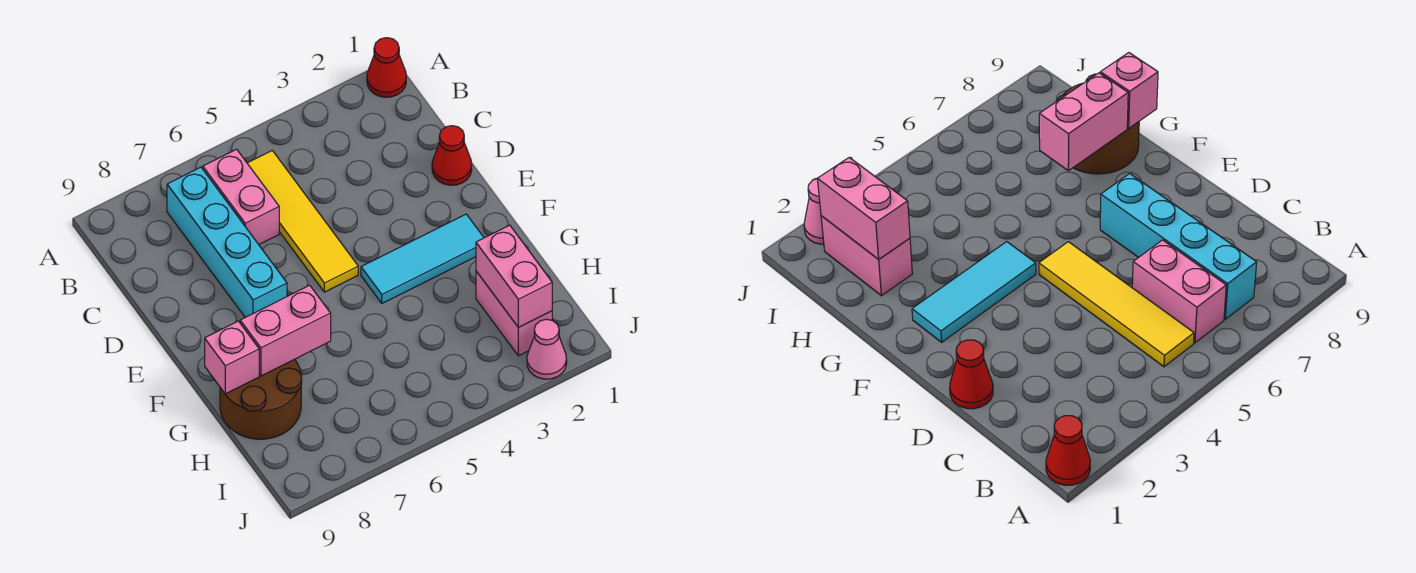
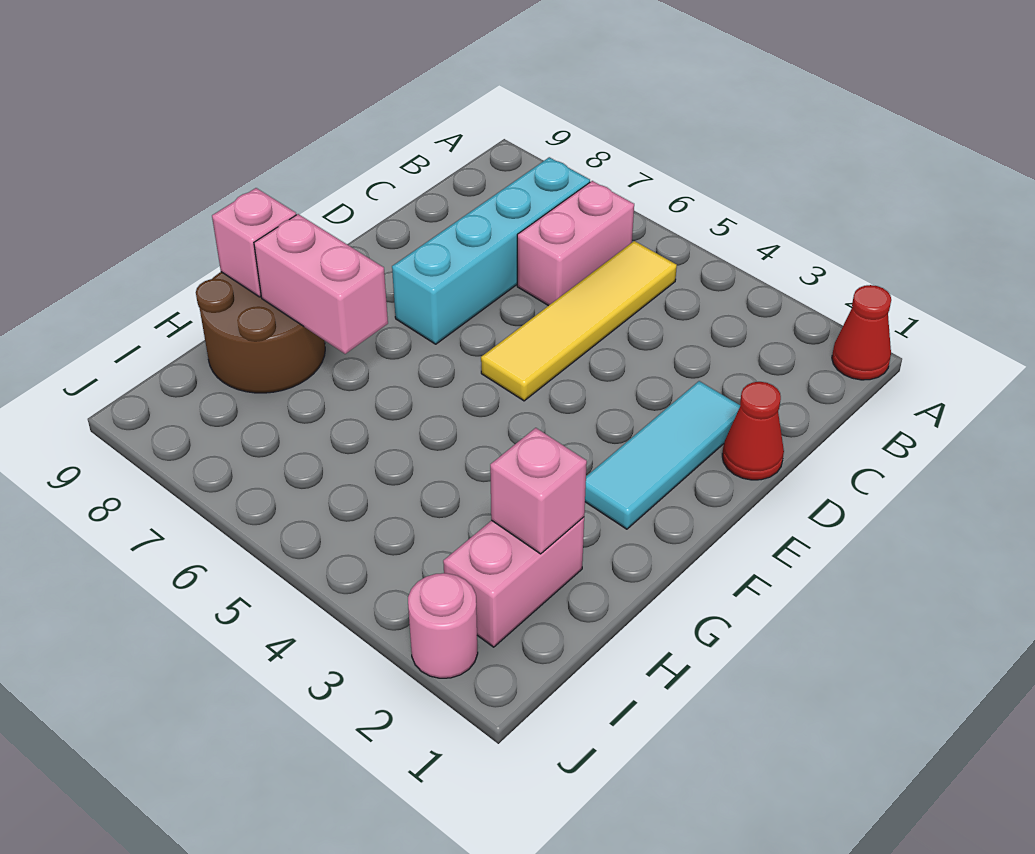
cyan tile F2:F4 level 1 -> cyan tile D2:F2 level 1
pink brick H2:I2 level 2 -> pink brick H2 level 2
pink cone J2 level 1 -> pink round brick J2 level 1

